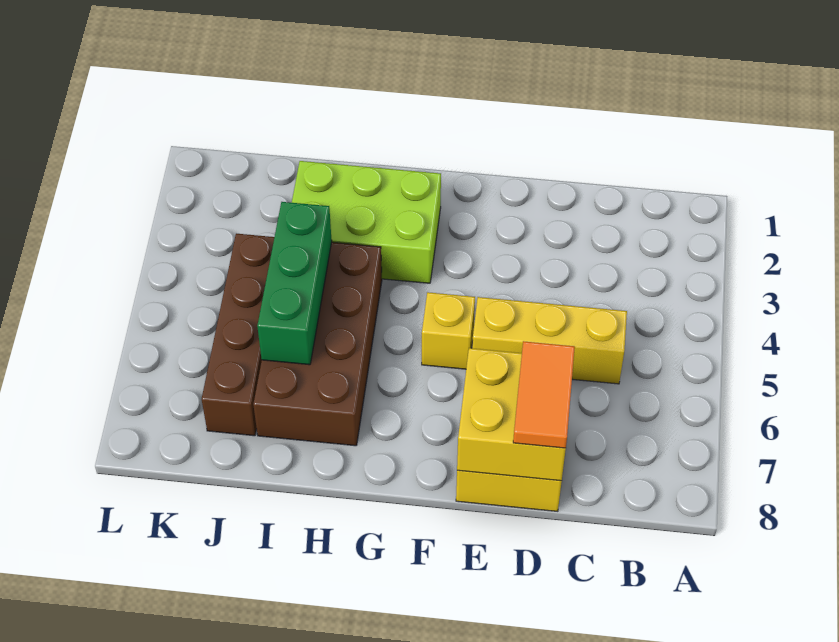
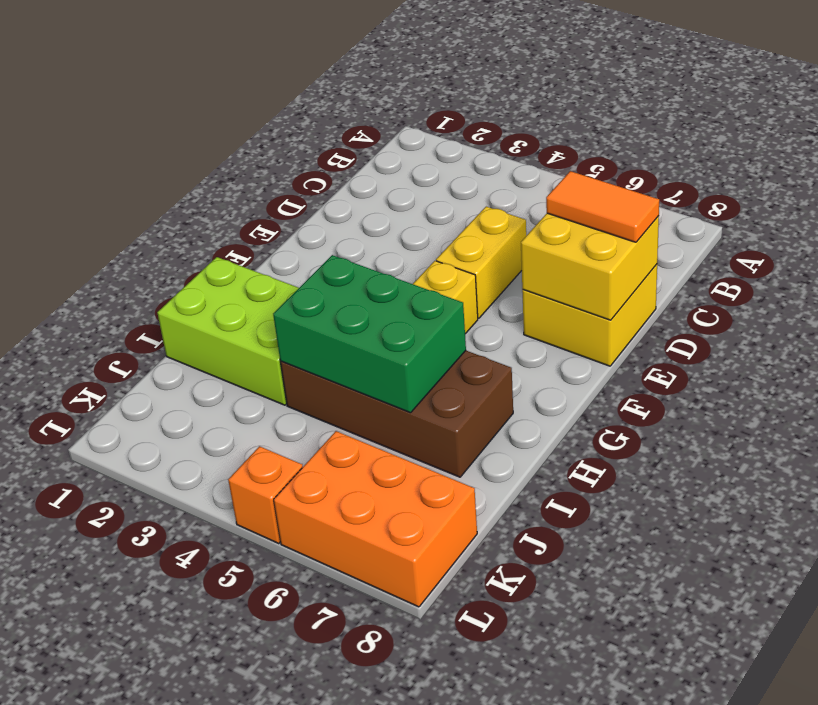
yellow brick C5:E5 level 1 -> yellow brick D5:E5 level 1
lime brick G2:I3 level 1 -> lime brick H1:I3 level 1
green brick I4:I6 level 2 -> green brick H4:I6 level 2
brown brick J4:J7 level 1 -> none
none -> orange brick K6:L8 level 1
none -> orange brick L5 level 1

